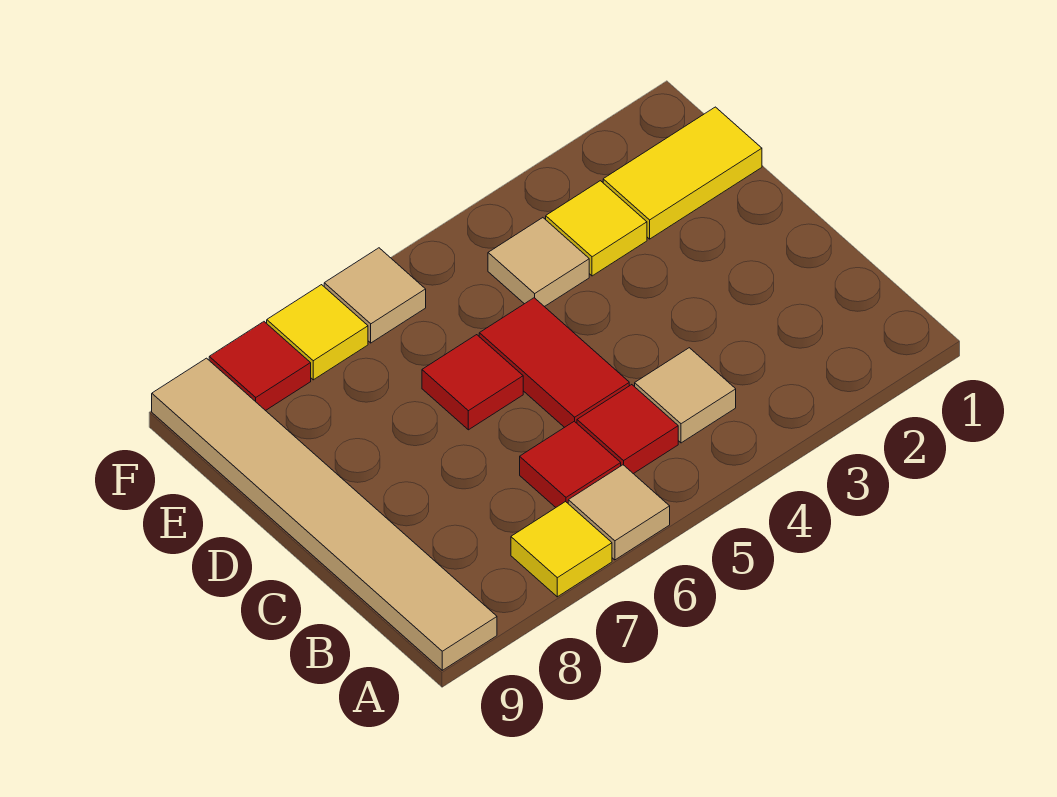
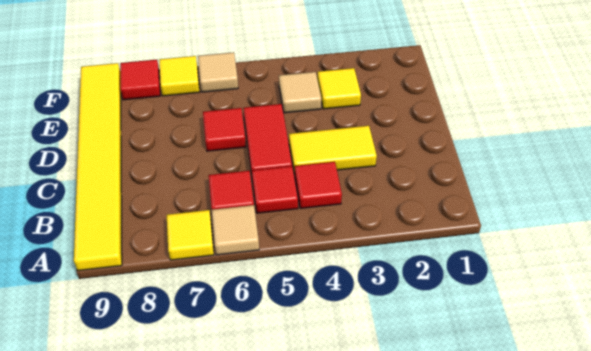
tan tile A9:F9 level 1 -> yellow tile A9:F9 level 1
tan tile B4 level 1 -> red tile B4 level 1
yellow tile E1:E2 level 1 -> yellow tile C3:C4 level 1

